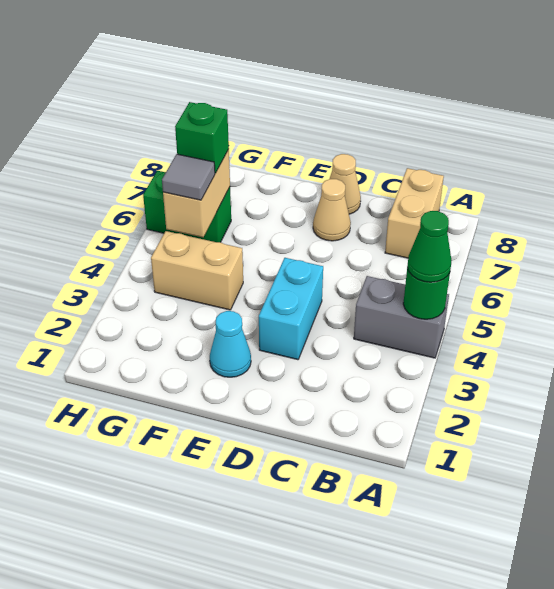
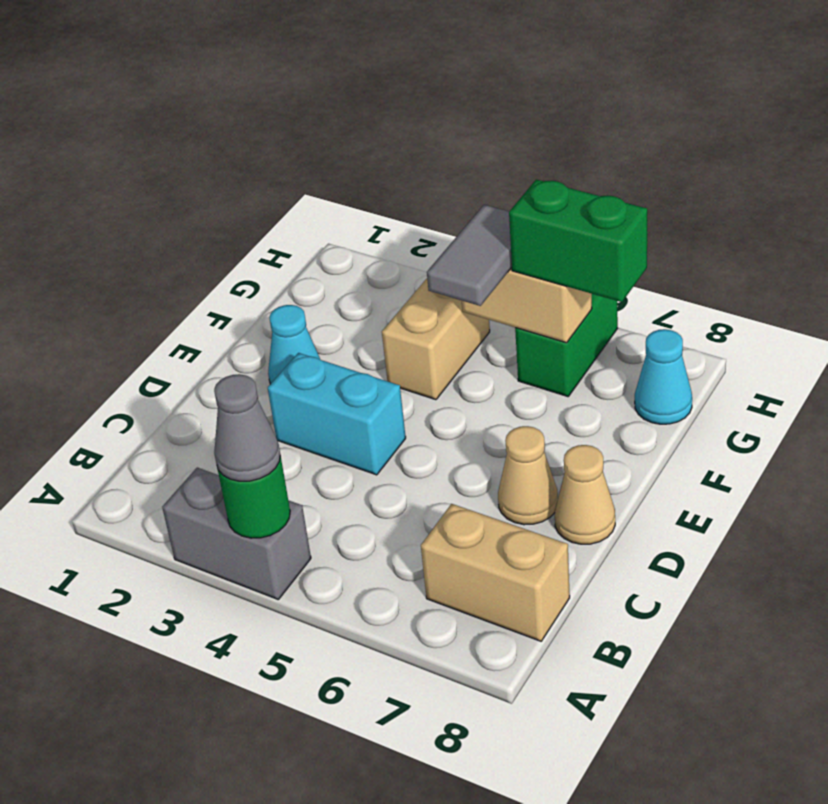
grey brick A4:B4 level 1 -> grey brick A3:A4 level 1
green cone A4 level 3 -> grey cone A4 level 3
grey tile G5 level 3 -> grey tile F5:G5 level 3
green brick G6 level 3 -> green brick G6:G7 level 3
none -> cyan cone G8 level 1

